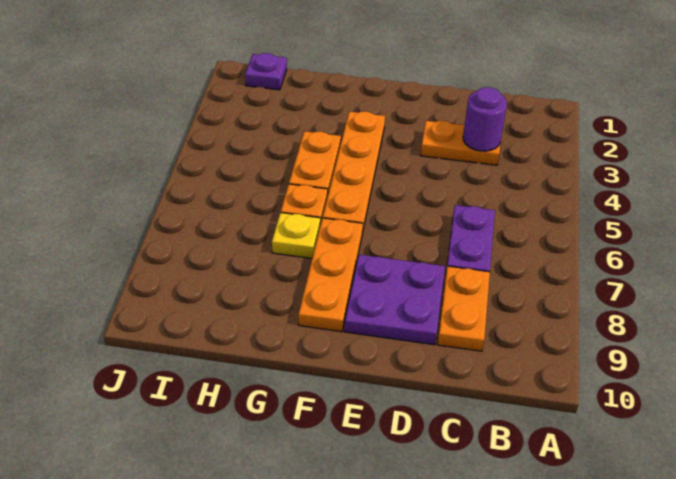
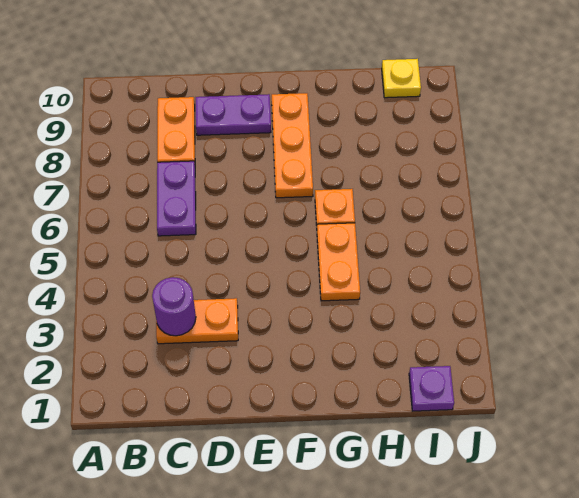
purple plate D8:E9 level 1 -> purple plate D9:E9 level 1
orange plate F3:F6 level 1 -> none
yellow plate G7 level 1 -> yellow plate I10 level 1

